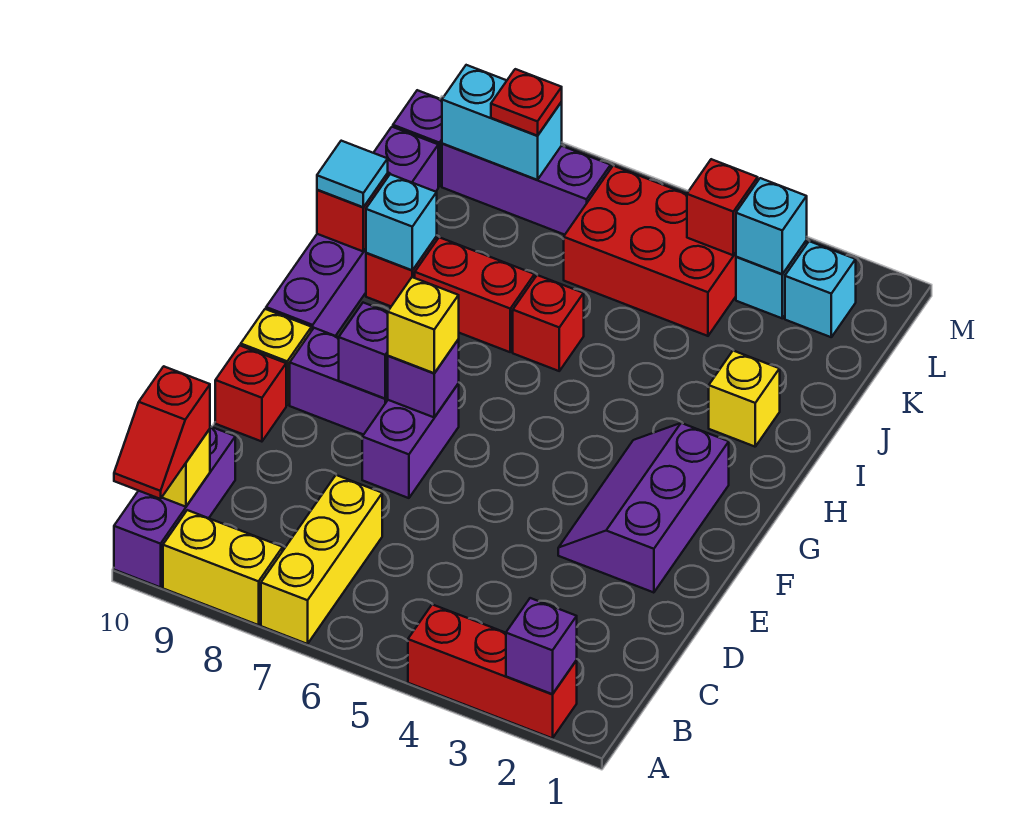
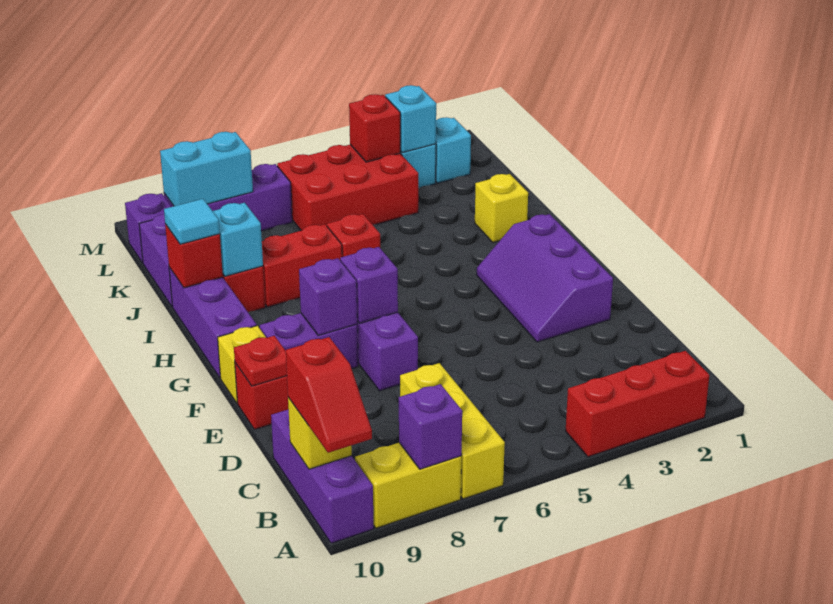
purple brick A2 level 2 -> purple brick A8 level 2
yellow brick F7 level 3 -> none
red plate L8 level 3 -> red plate E10 level 2

